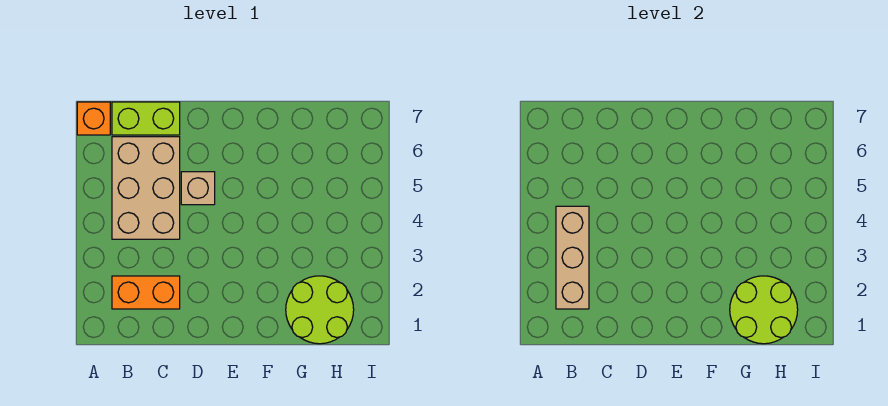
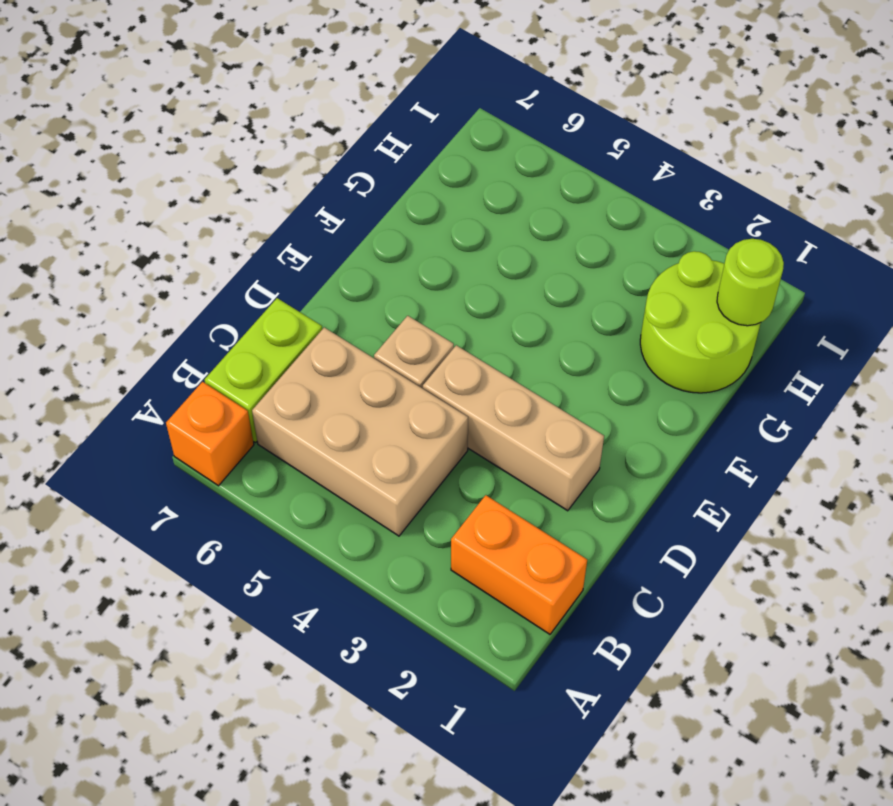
orange brick B2:C2 level 1 -> orange brick B1:B2 level 1
tan brick B2:B4 level 2 -> tan brick D2:D4 level 1
lime round brick G1:H2 level 2 -> lime round brick H1 level 2

